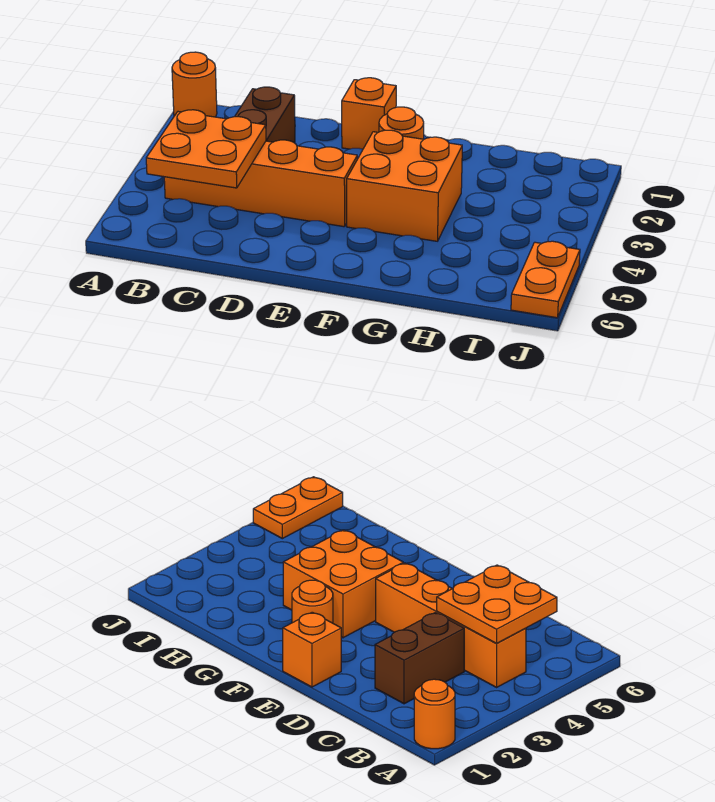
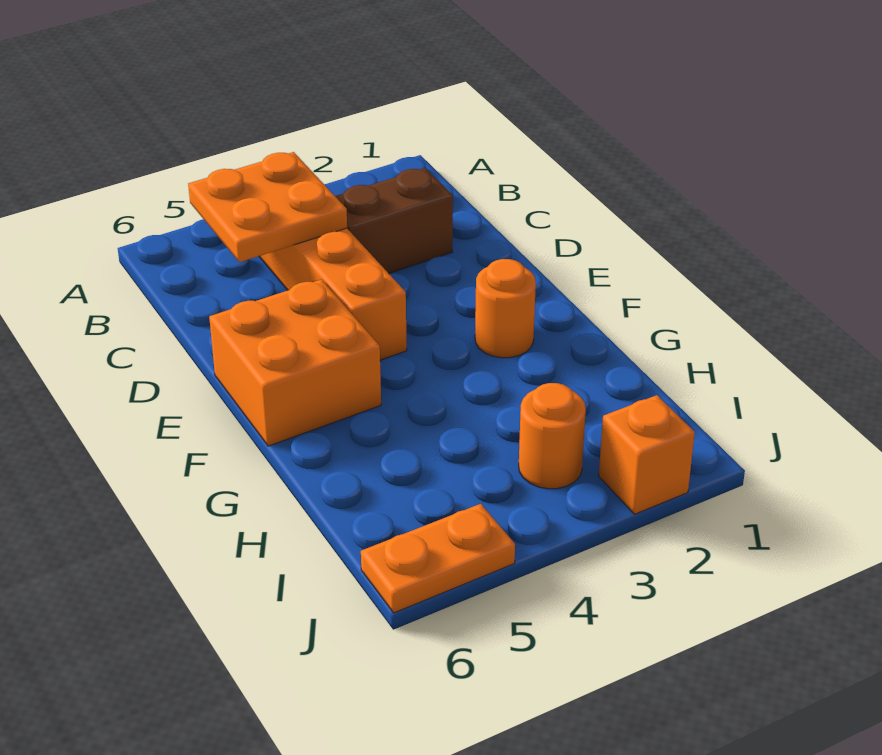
orange round brick A1 level 1 -> orange round brick I3 level 1
orange brick E1 level 1 -> orange brick J2 level 1
orange brick F3:G4 level 1 -> orange brick E5:F6 level 1

